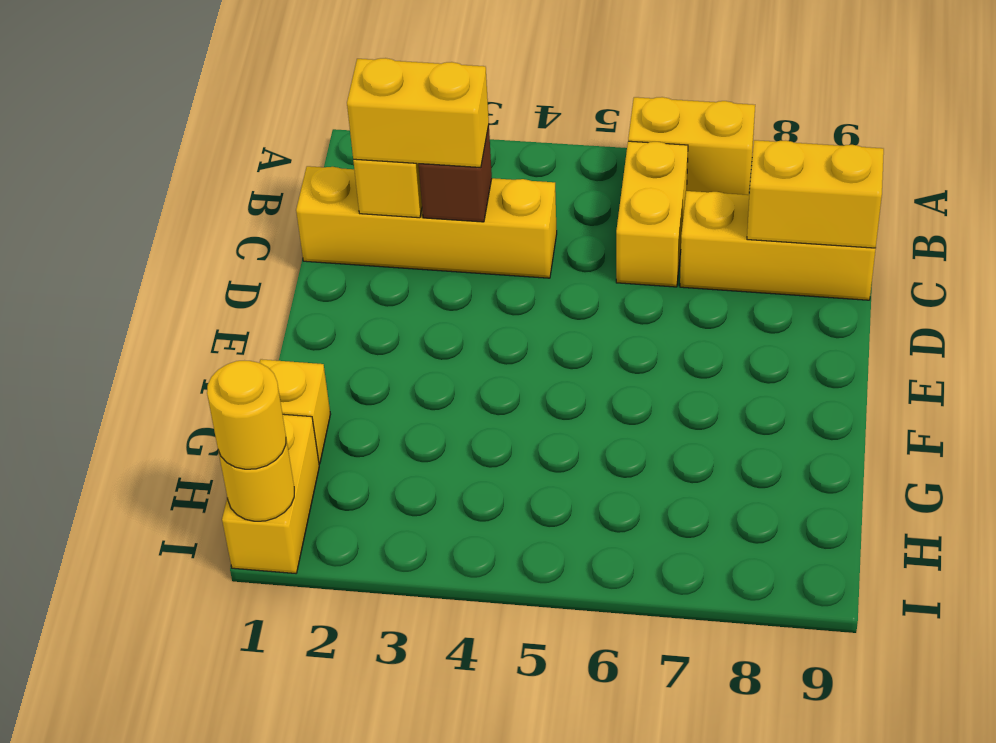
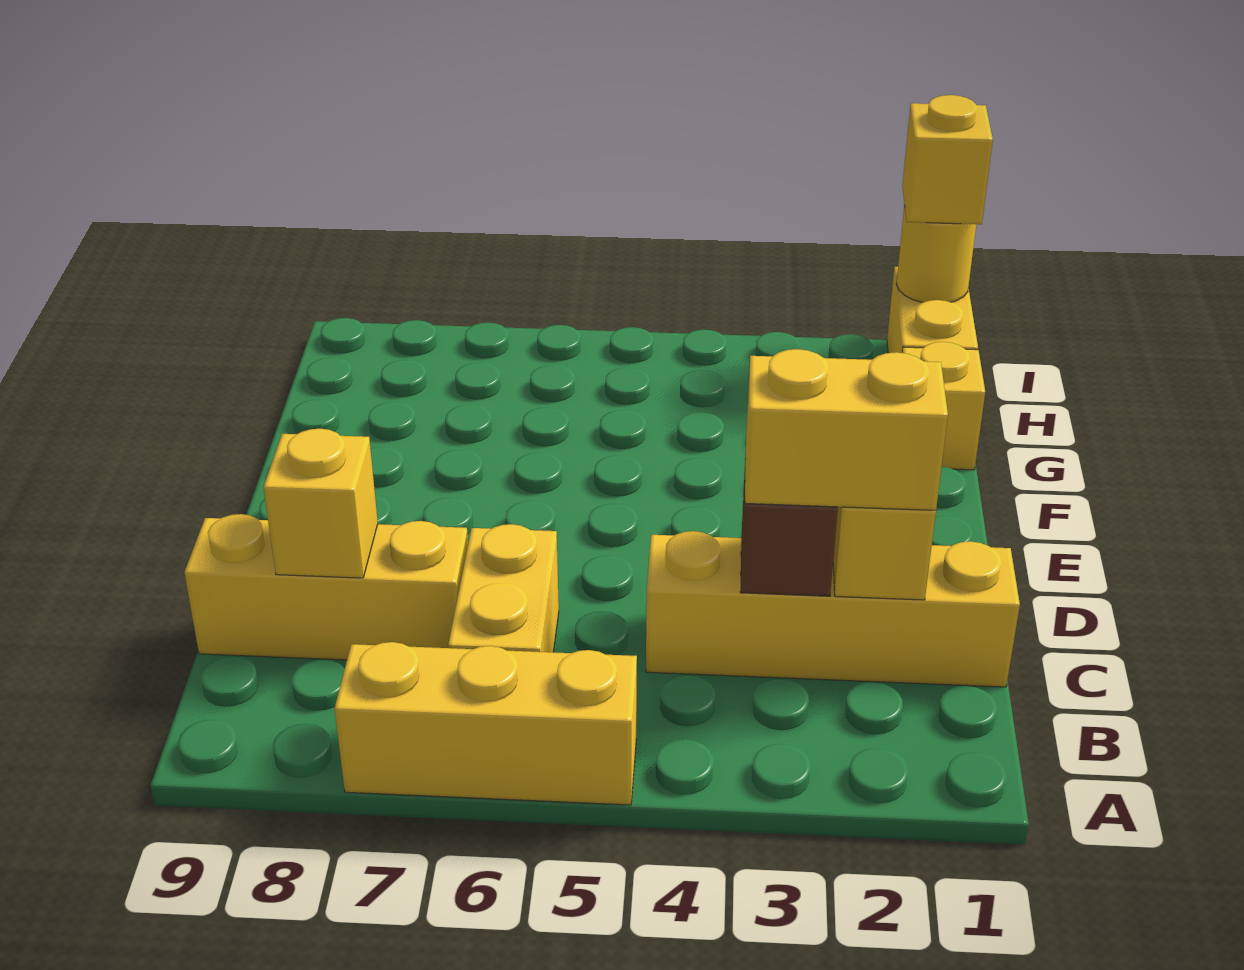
yellow brick A6:A7 level 1 -> yellow brick A5:A7 level 1
yellow brick C8:C9 level 2 -> yellow brick C8 level 2
yellow round brick I1 level 3 -> yellow brick I1 level 3

